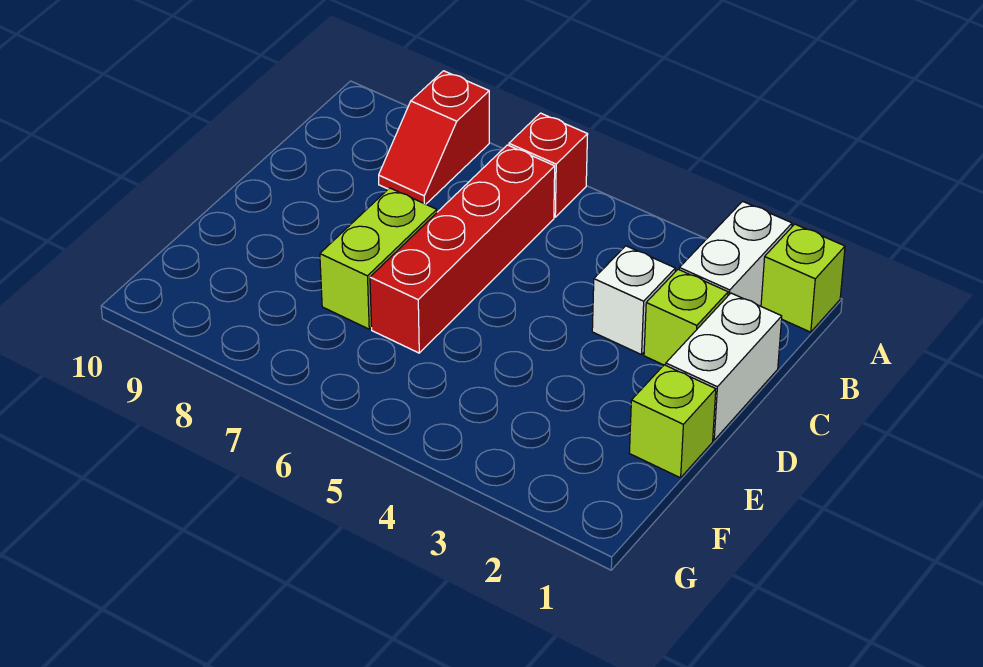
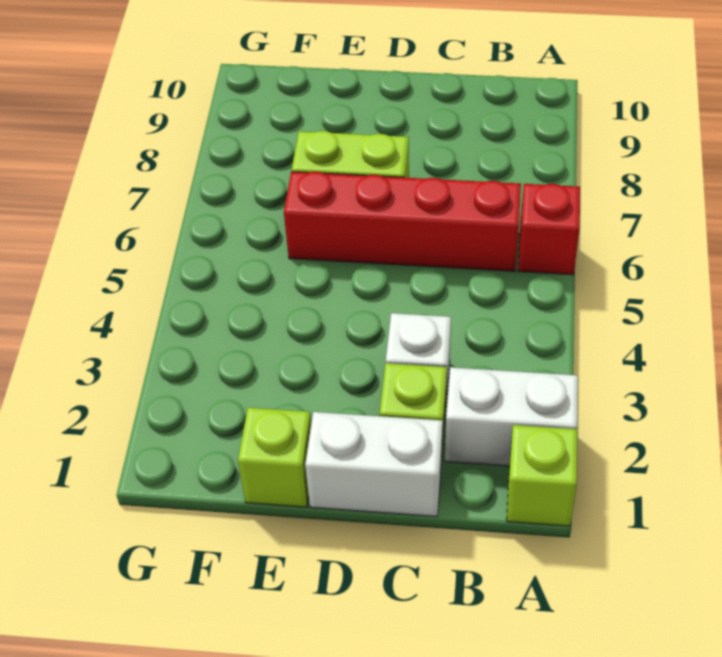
red slope A8:B8 level 1 top A -> none

